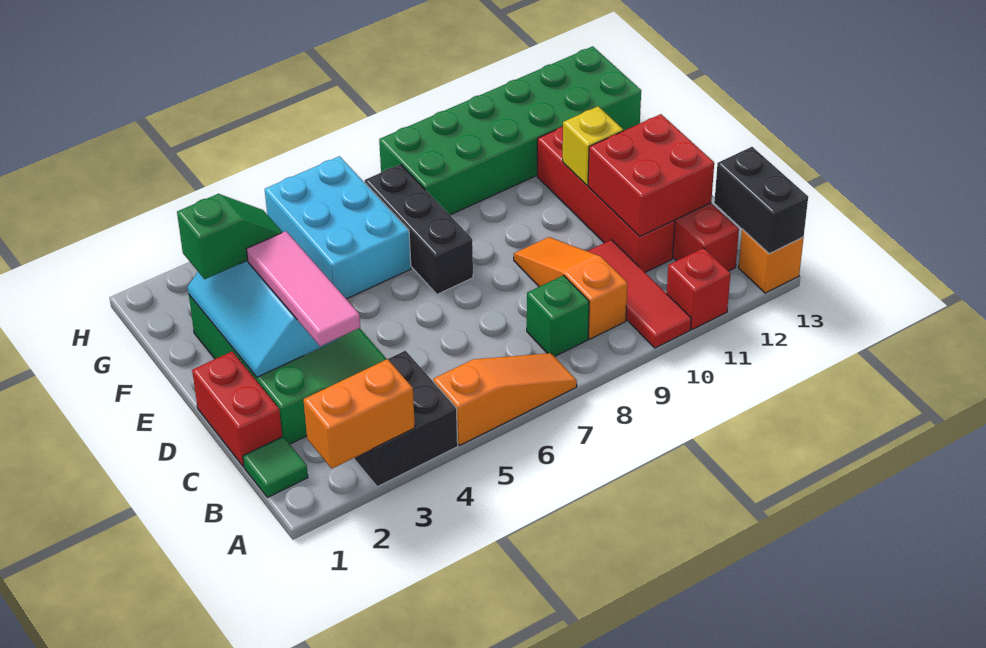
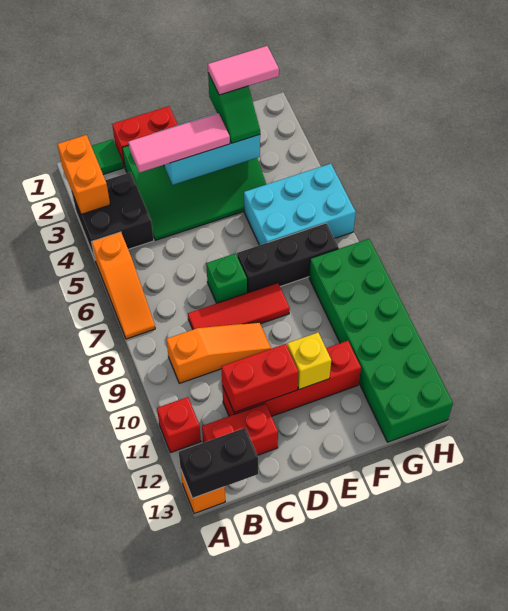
red tile A10:C10 level 1 -> red tile C8:E8 level 1
green brick B8 level 1 -> green brick D7 level 1
red brick C11:D12 level 2 -> red brick C11:D11 level 2
none -> pink tile F2:G2 level 4

